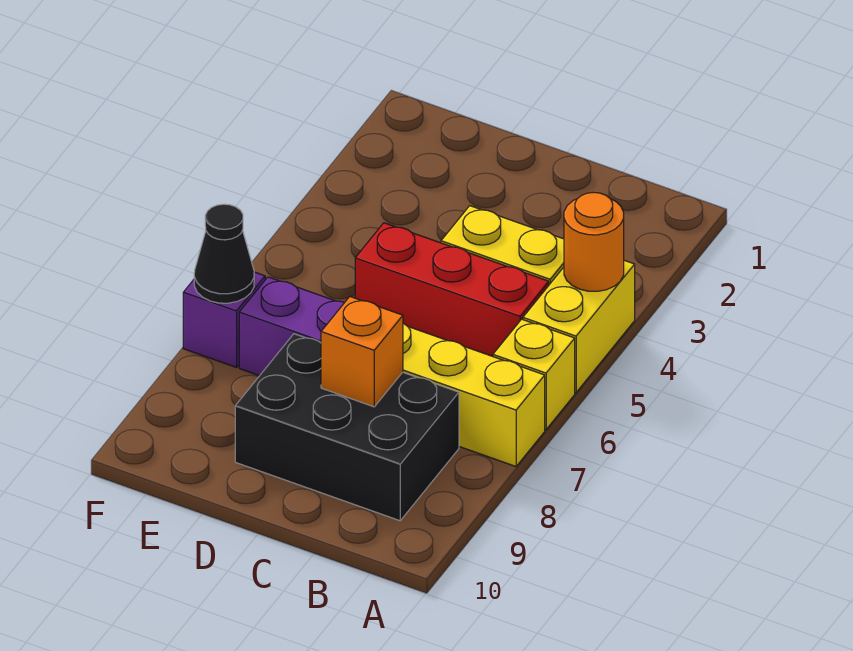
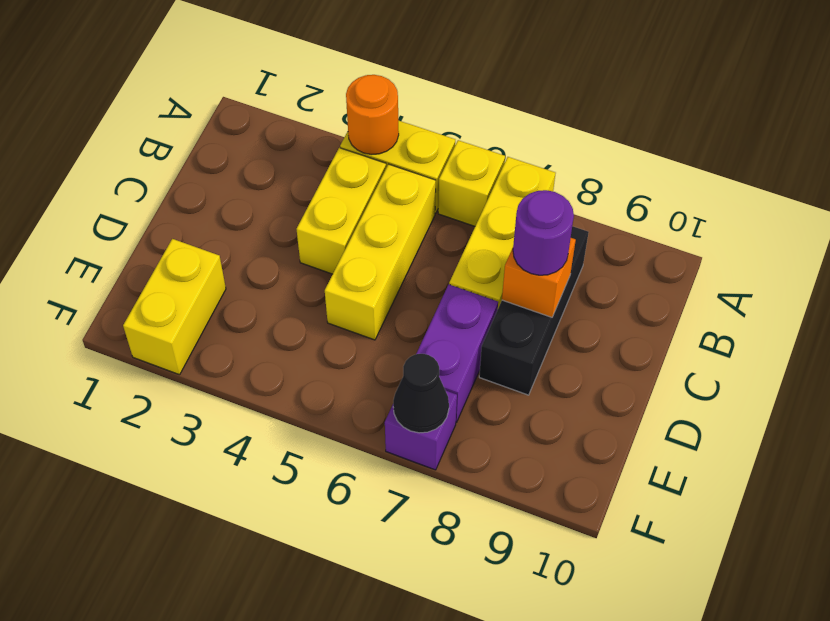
red brick B5:D5 level 1 -> yellow brick B5:D5 level 1
black brick B8:D9 level 1 -> black brick B8:D8 level 1
none -> purple round brick C8 level 3
none -> yellow brick E2:F2 level 1

